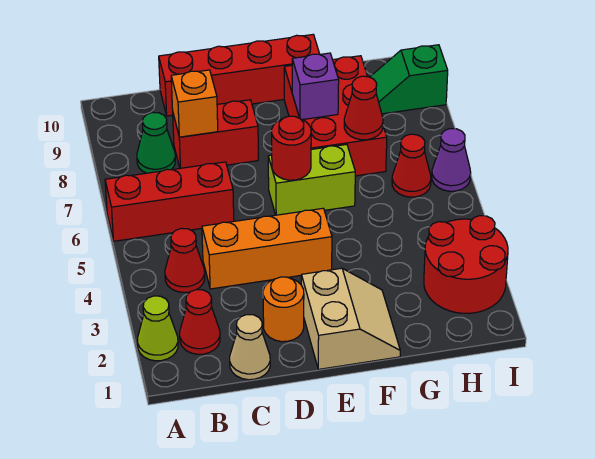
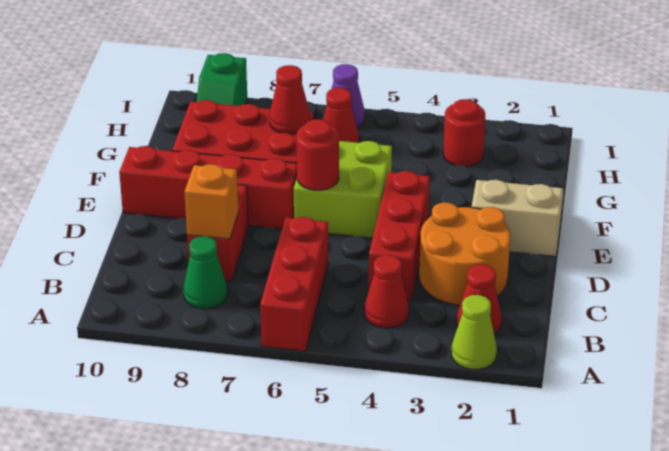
tan cone C1 level 1 -> none
orange brick C4:E4 level 1 -> red brick C4:E4 level 1
red brick C10:F10 level 1 -> red brick E7:E10 level 1
orange round brick D2 level 1 -> orange round brick C2:D3 level 1
lime brick E6:F6 level 1 -> lime brick E5:F6 level 1
purple brick F8 level 2 -> none
red round brick H2:I3 level 1 -> red round brick H3 level 1

